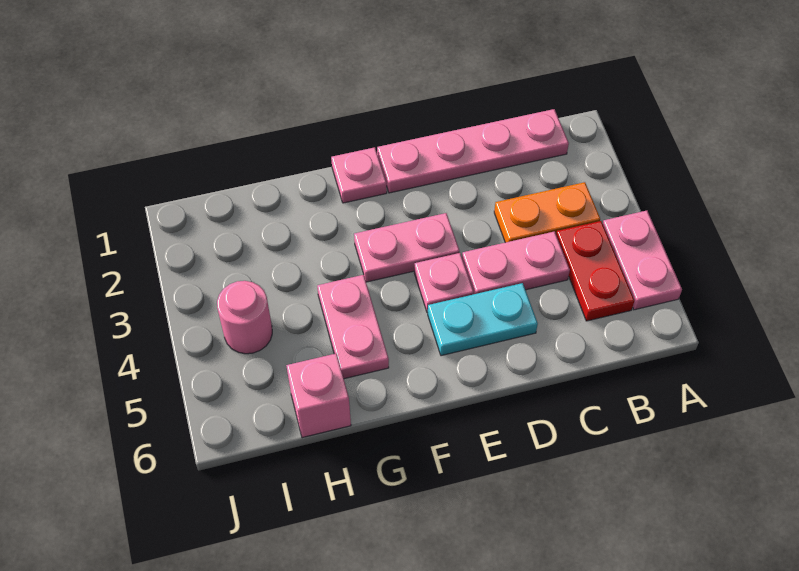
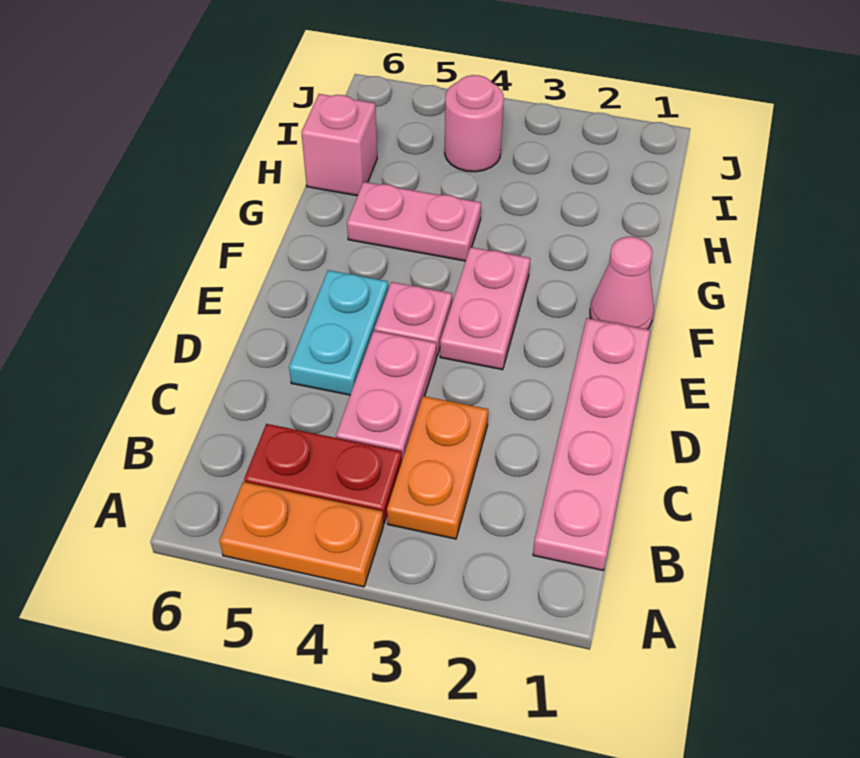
pink plate A4:A5 level 1 -> orange plate A4:A5 level 1
pink plate F1 level 1 -> pink cone F1 level 1

